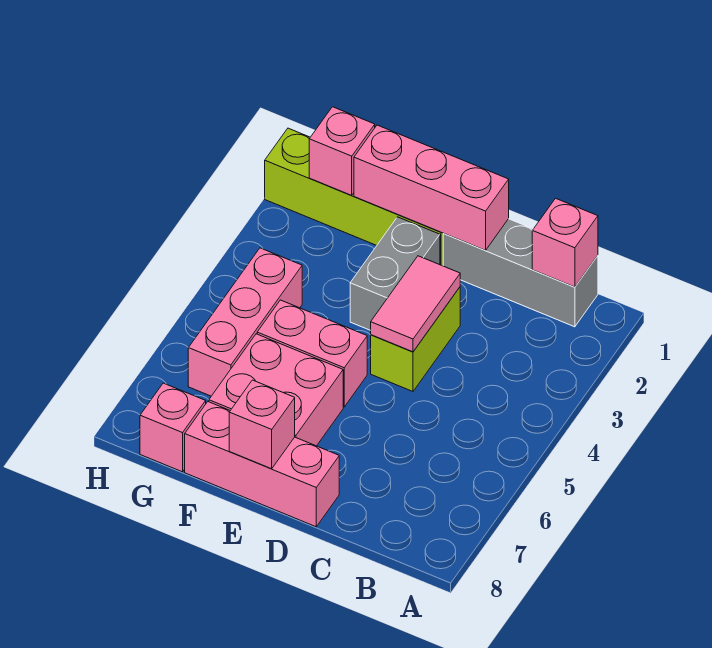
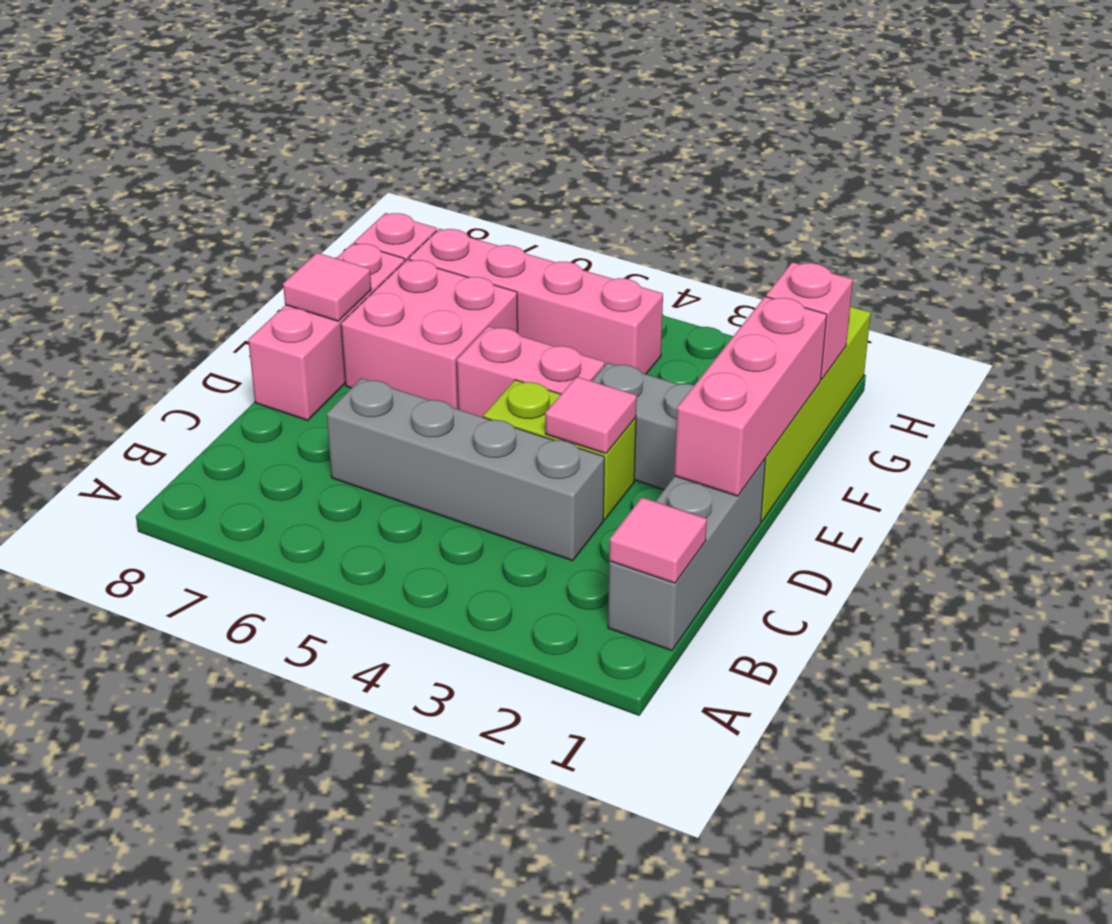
pink brick B1 level 2 -> pink tile B1 level 2
none -> grey brick C3:C6 level 1
pink tile D3:D4 level 2 -> pink tile D3 level 2
pink brick E5:F5 level 1 -> pink brick E4:E5 level 1
pink brick E8 level 2 -> pink tile E8 level 2
pink brick G4:G6 level 1 -> pink brick G4:G7 level 1

